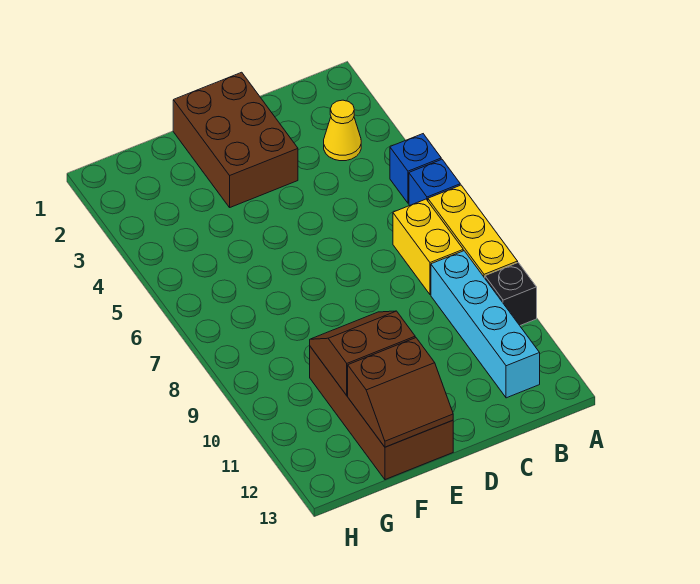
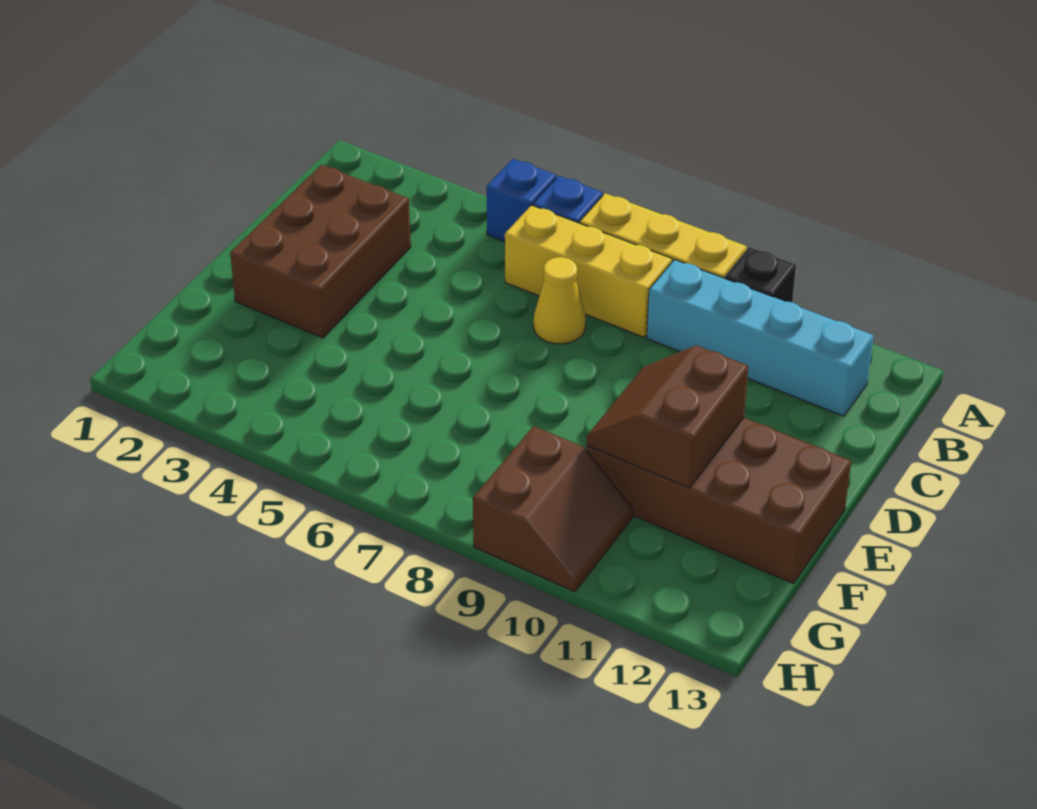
yellow cone B3 level 1 -> yellow cone C7 level 1
yellow brick B7:B8 level 1 -> yellow brick B6:B8 level 1
brown brick D1:E3 level 1 -> brown brick C2:E3 level 1
brown slope E12:F13 level 2 top 12 -> brown slope G9:H10 level 1 top 9

